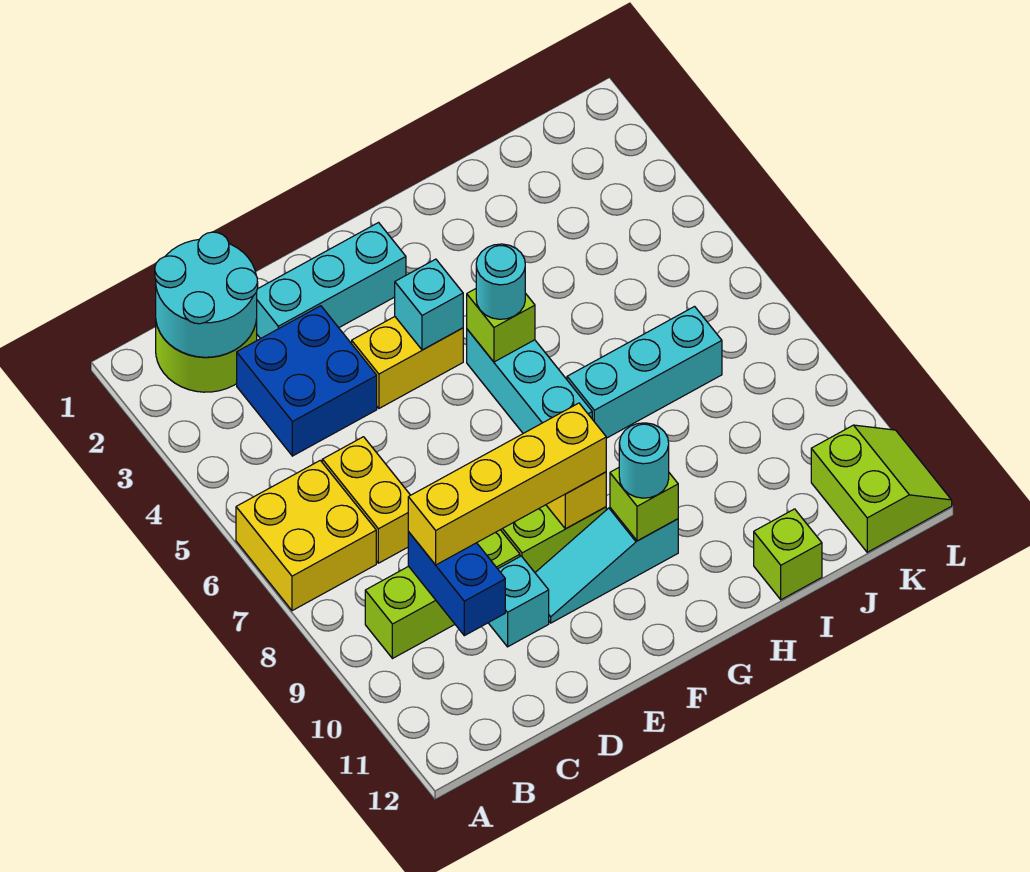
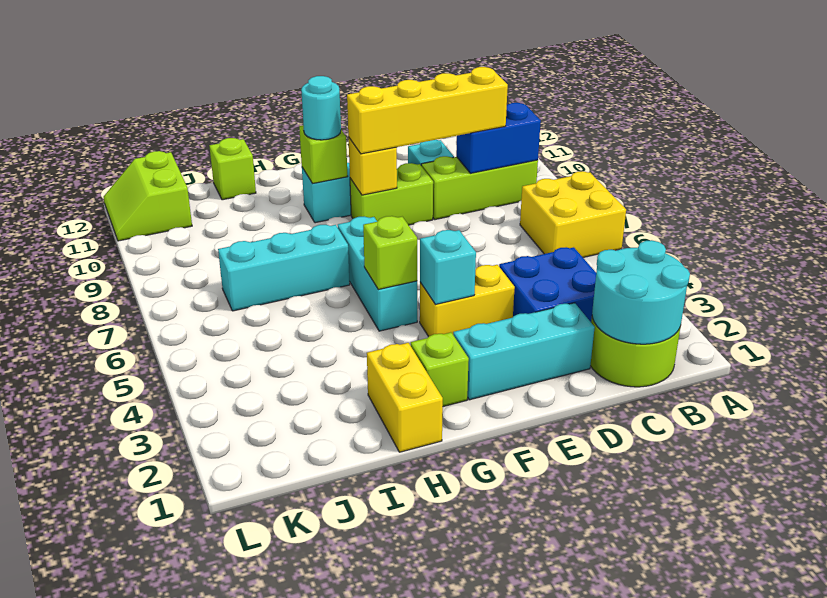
yellow brick C6:C7 level 1 -> yellow brick H1:H2 level 1
blue brick C9:C10 level 2 -> blue brick B9:C9 level 2
none -> lime brick G2 level 1
cyan round brick G5 level 3 -> none

